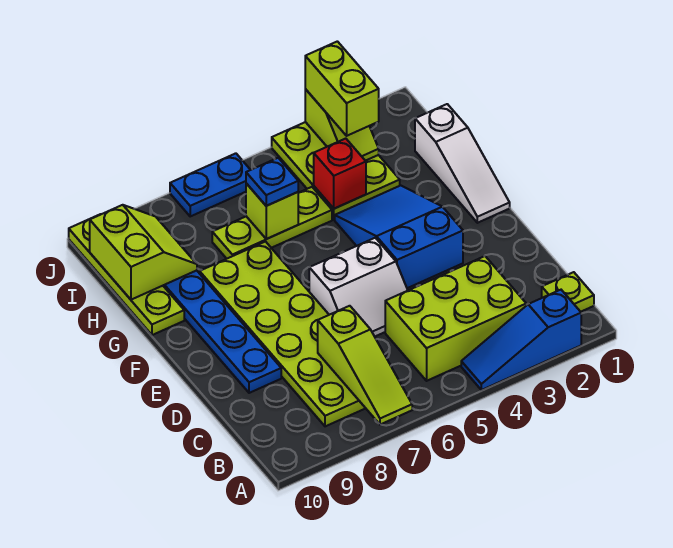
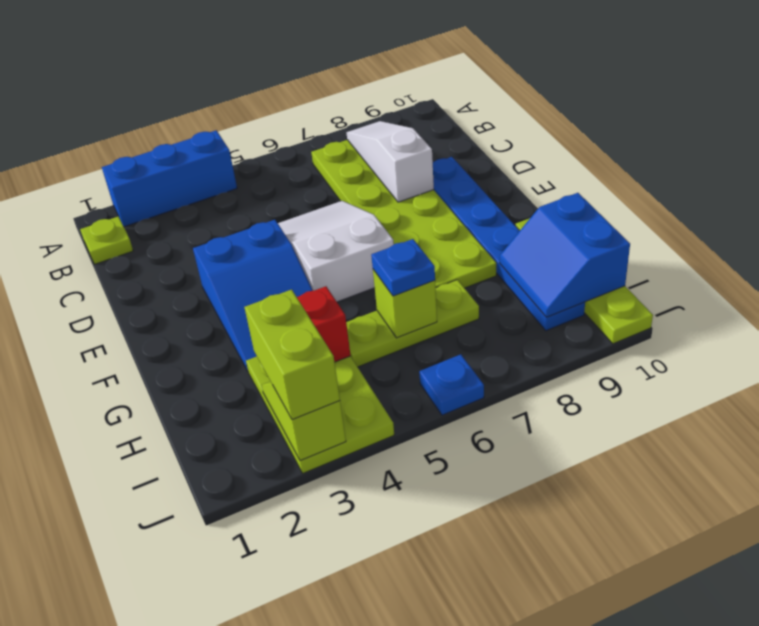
blue slope A2:A4 level 1 top 2 -> blue brick A2:A4 level 1
lime slope A7:C7 level 2 top C -> none
lime brick B3:C5 level 1 -> none
white slope D5:E6 level 1 top E -> white slope D5:F6 level 1 top F
white slope F1:H1 level 1 top H -> white slope B8:D8 level 2 top D
lime slope H9:I10 level 2 top 10 -> blue slope H9:I10 level 2 top 10
blue plate J6:J7 level 1 -> blue plate J6 level 1

